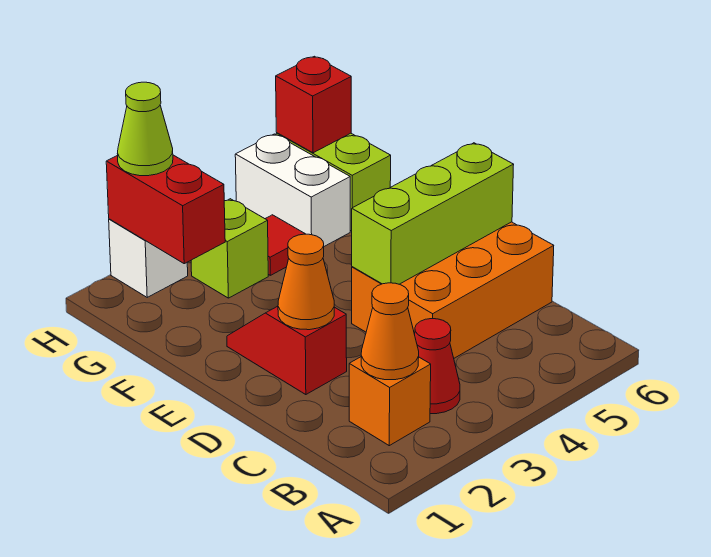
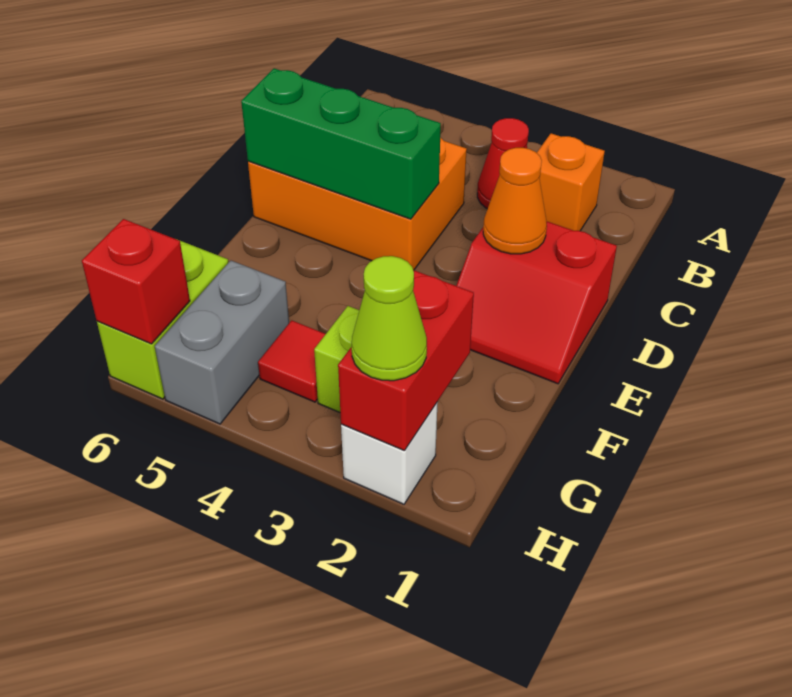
orange cone B2 level 2 -> none
red slope D2:E2 level 1 top D -> red slope D1:E2 level 1 top D
lime brick D4:D6 level 2 -> green brick D4:D6 level 2
white brick G5:H5 level 1 -> grey brick G5:H5 level 1

